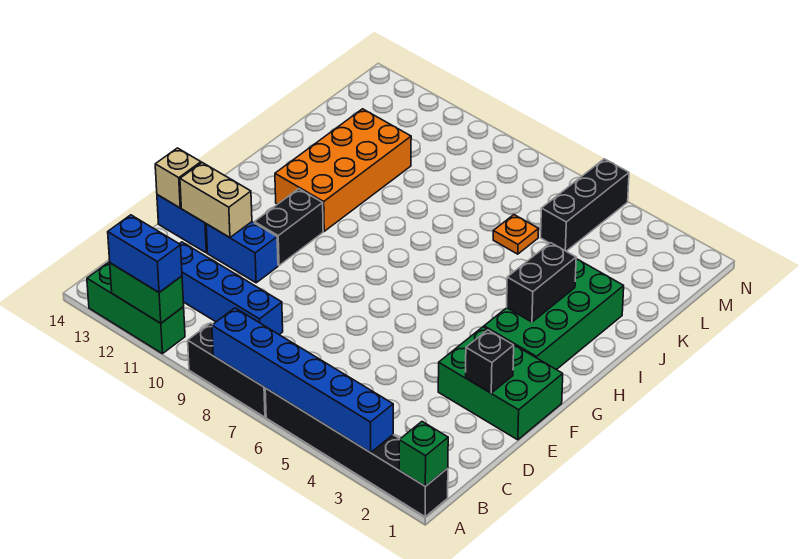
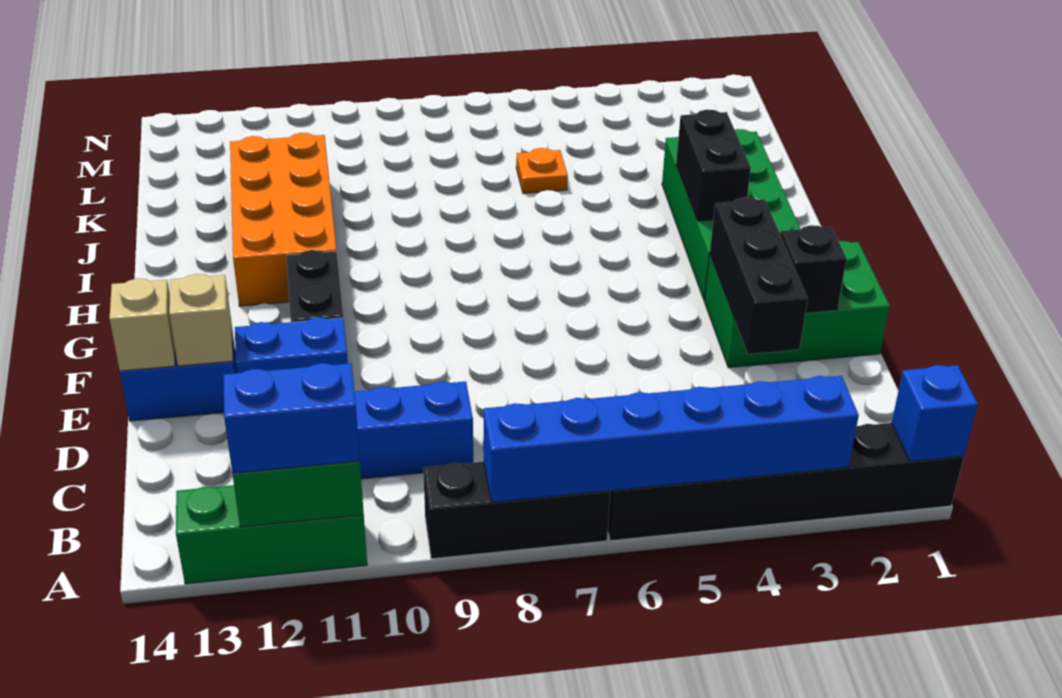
green brick A1 level 2 -> blue brick A1 level 2
tan brick E12:E13 level 2 -> tan brick E13 level 2
black brick L5:N5 level 1 -> black brick D3:F3 level 2

